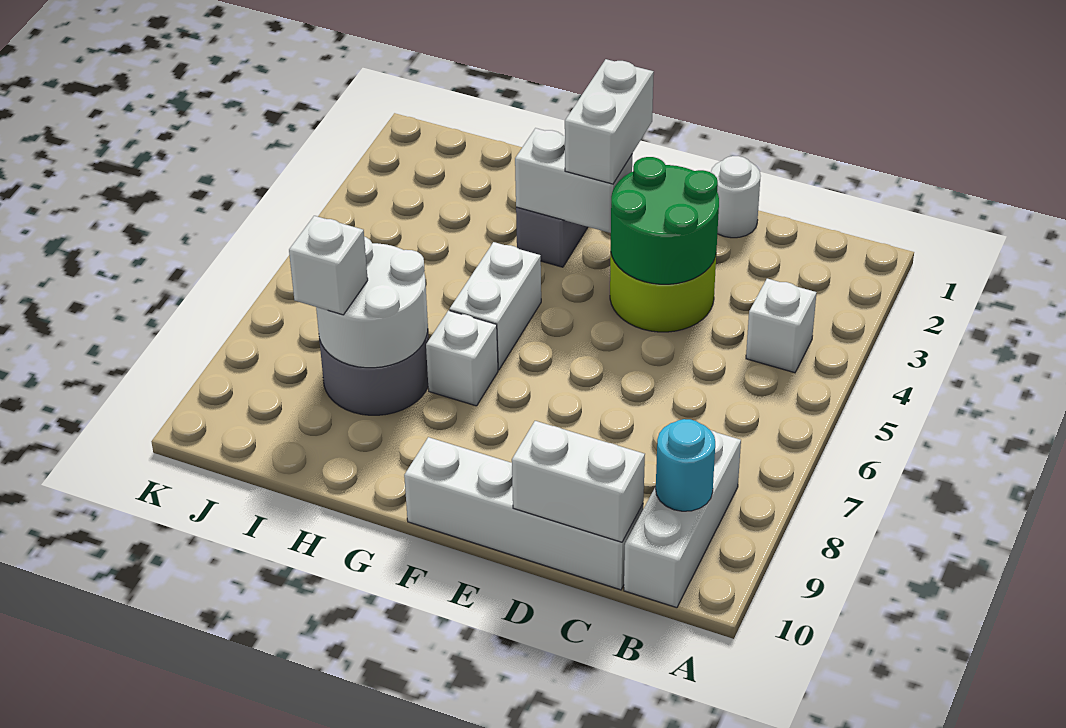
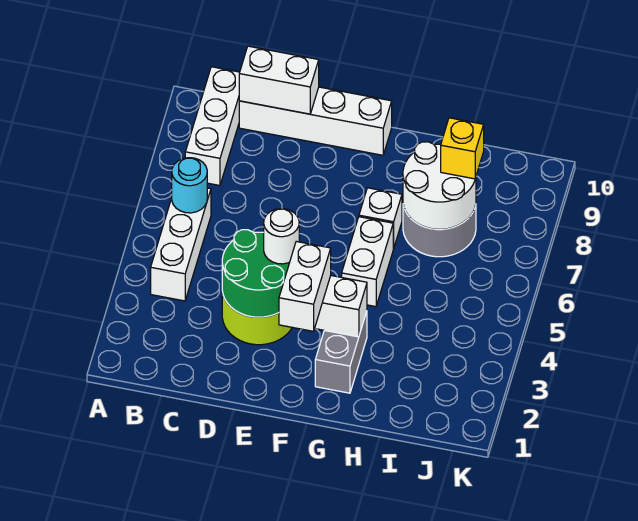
white brick B4 level 1 -> white brick B4:B6 level 1
cyan round brick B9 level 2 -> cyan round brick B6 level 2
white round brick D1 level 1 -> white round brick E4 level 3
white brick I8 level 3 -> yellow brick I8 level 3

